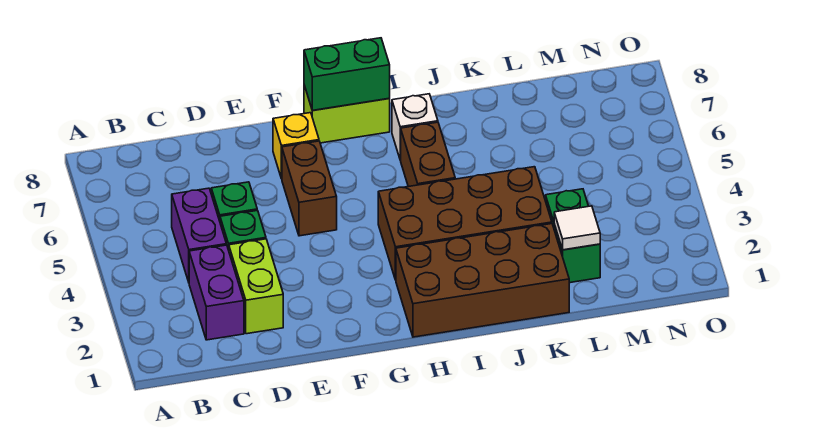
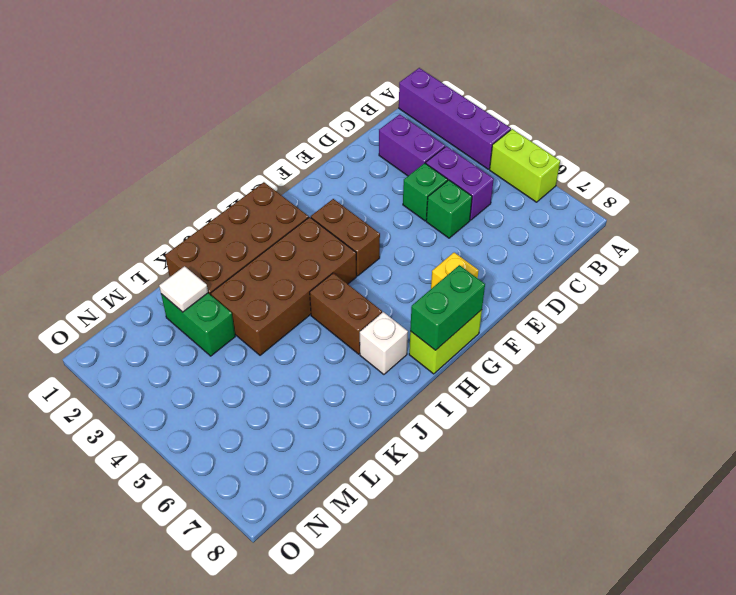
none -> purple brick A1:A4 level 1
lime brick D2:D3 level 1 -> lime brick A5:A6 level 1
brown brick F5:F6 level 1 -> brown brick G3:G4 level 1

